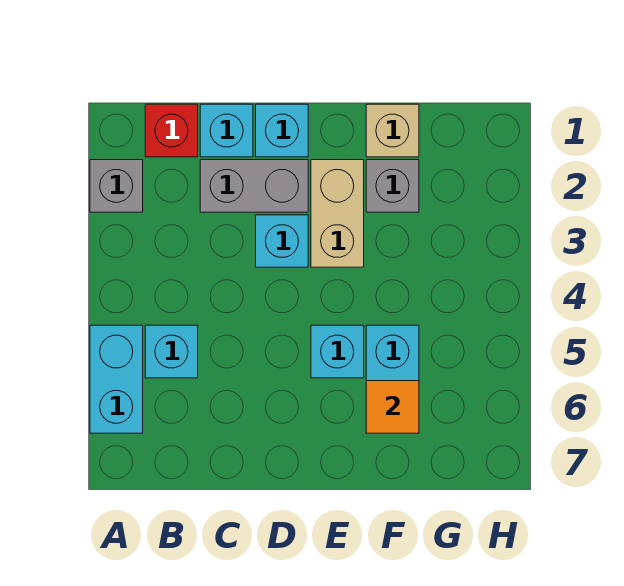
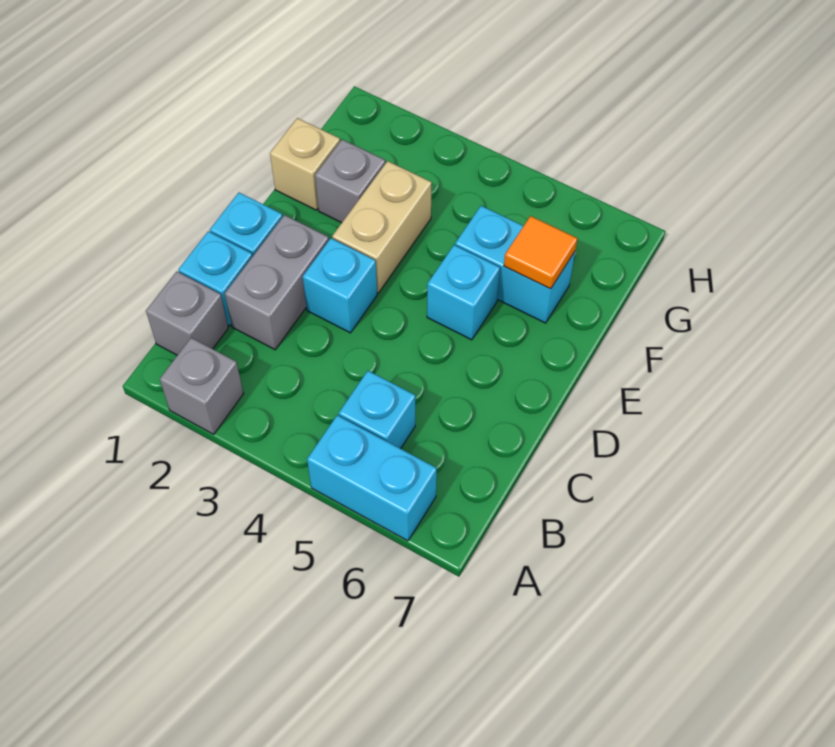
red brick B1 level 1 -> grey brick B1 level 1
tan brick E2:E3 level 1 -> tan brick E3:F3 level 1

